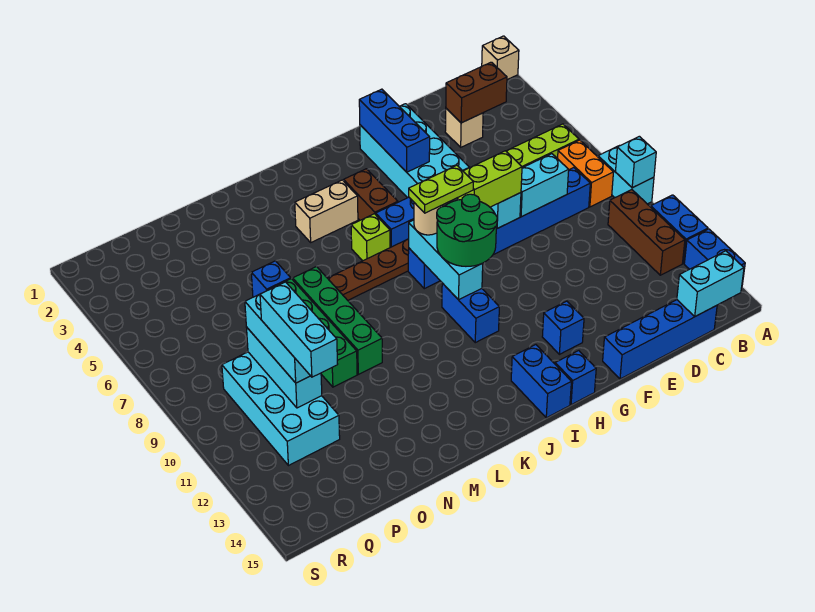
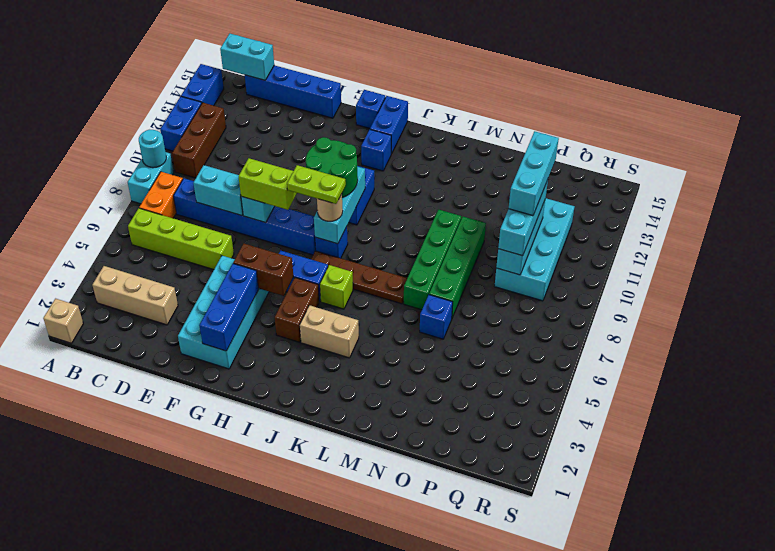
cyan brick A9 level 2 -> cyan round brick A9 level 2
brown brick C3:D3 level 2 -> brown brick G5:H5 level 2
tan brick D3 level 1 -> tan brick B3:D3 level 1
blue brick G13 level 1 -> blue brick I13 level 1

